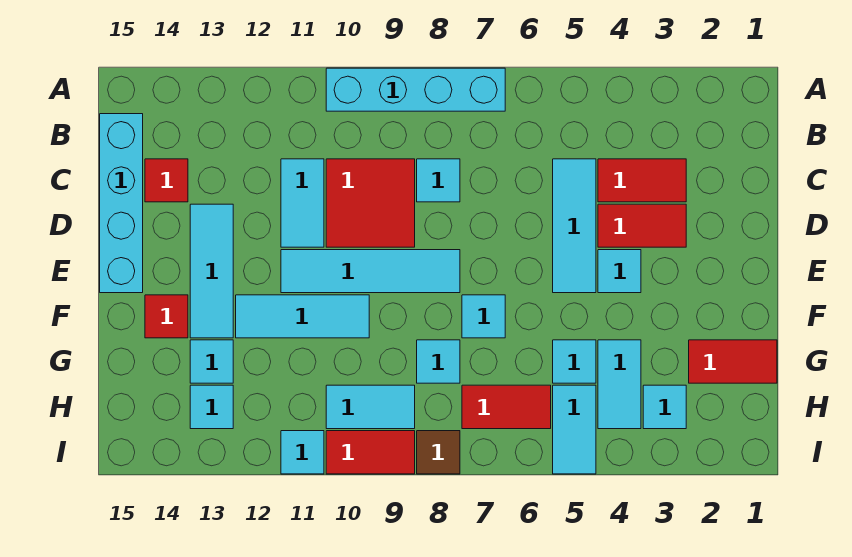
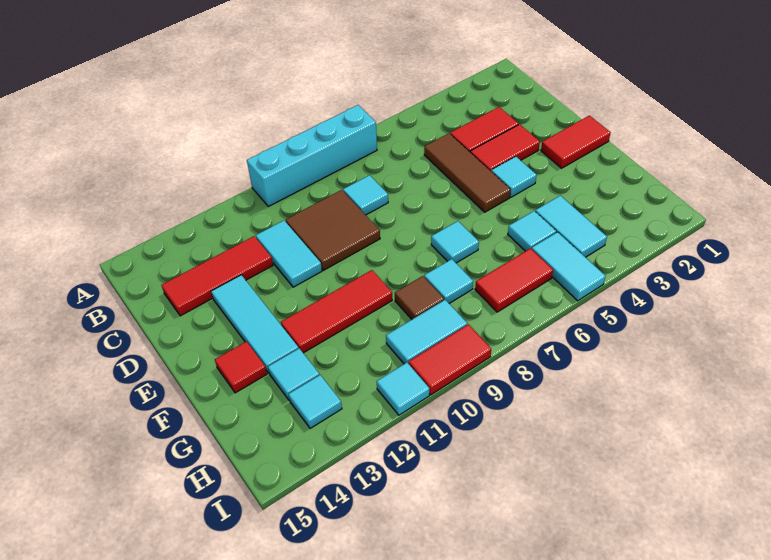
cyan brick B15:E15 level 1 -> none
cyan tile C5:E5 level 1 -> brown tile C5:E5 level 1
red tile C9:D10 level 1 -> brown tile C9:D10 level 1
red tile C14 level 1 -> red tile C12:C14 level 1
cyan tile E8:E11 level 1 -> none
cyan tile F10:F12 level 1 -> red tile F10:F12 level 1
red tile G1:G2 level 1 -> red tile E1:E2 level 1
cyan tile H3 level 1 -> none
brown tile I8 level 1 -> brown tile G9 level 1

